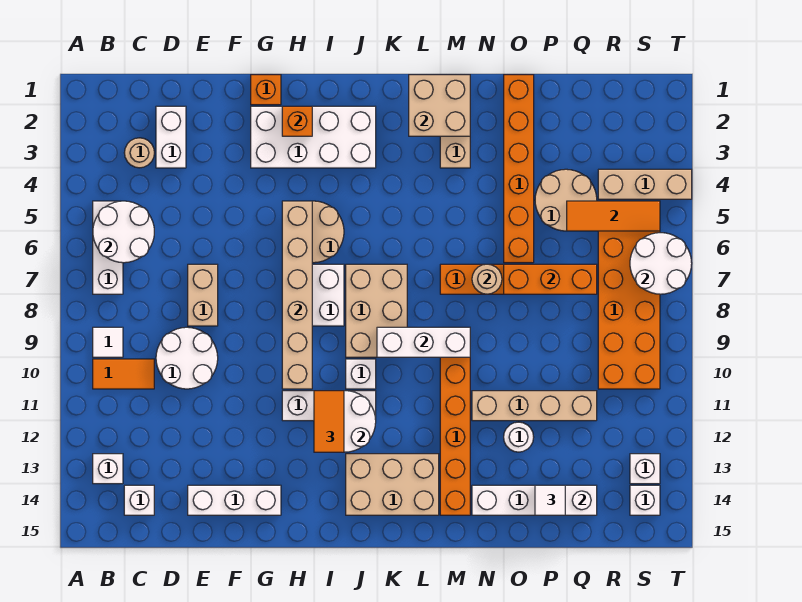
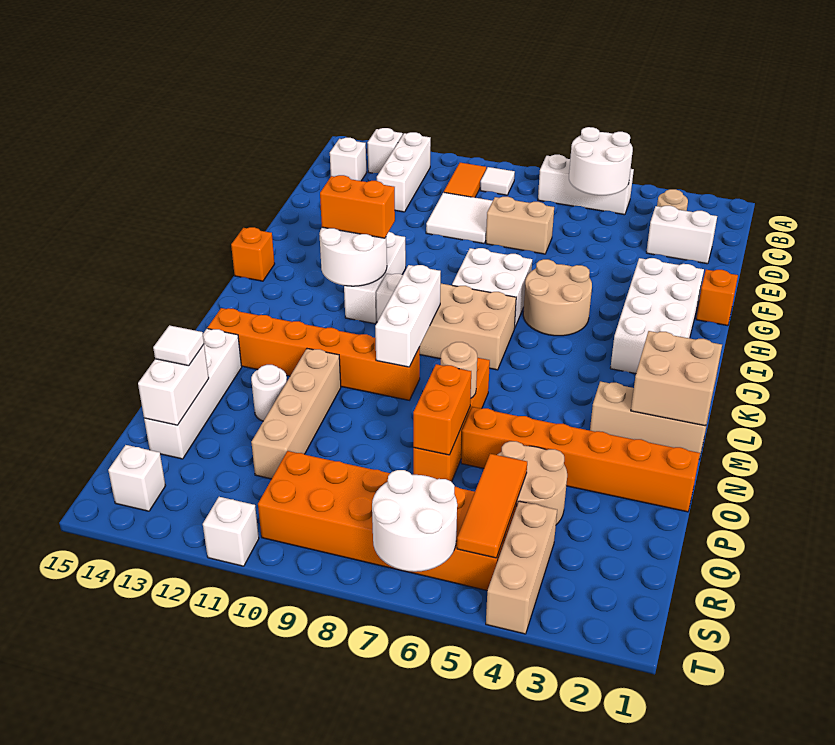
white round brick D9:E10 level 1 -> white tile D9:E10 level 1
white brick E14:G14 level 1 -> white brick B12:D12 level 1
orange brick H2 level 2 -> orange brick I15 level 1
tan brick H5:H10 level 2 -> none
orange tile I11:I12 level 3 -> orange brick I11:I12 level 3
tan brick J13:L14 level 1 -> none
orange brick O7:Q7 level 2 -> orange brick O7:P7 level 2
white brick S13 level 1 -> white brick T11 level 1

